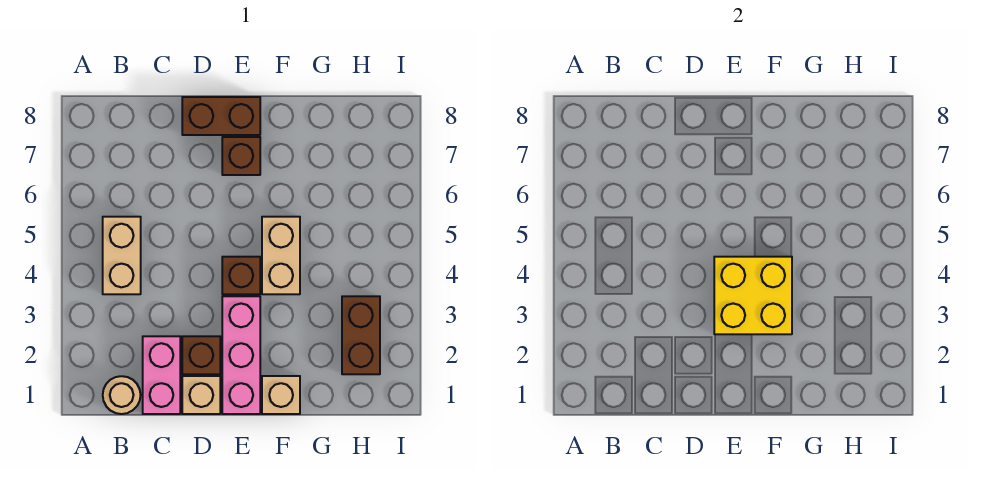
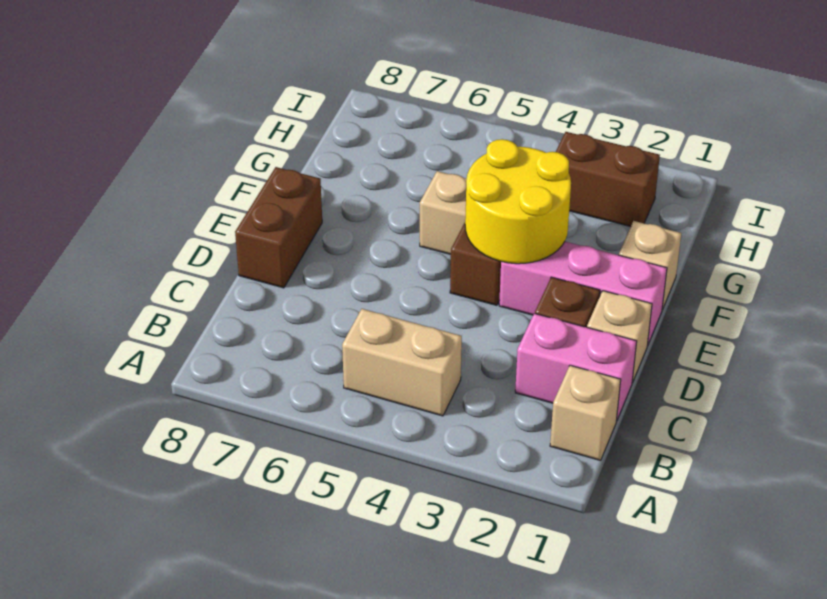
tan round brick B1 level 1 -> tan brick B1 level 1
yellow brick E3:F4 level 2 -> yellow round brick E3:F4 level 2
brown brick E7 level 1 -> none

